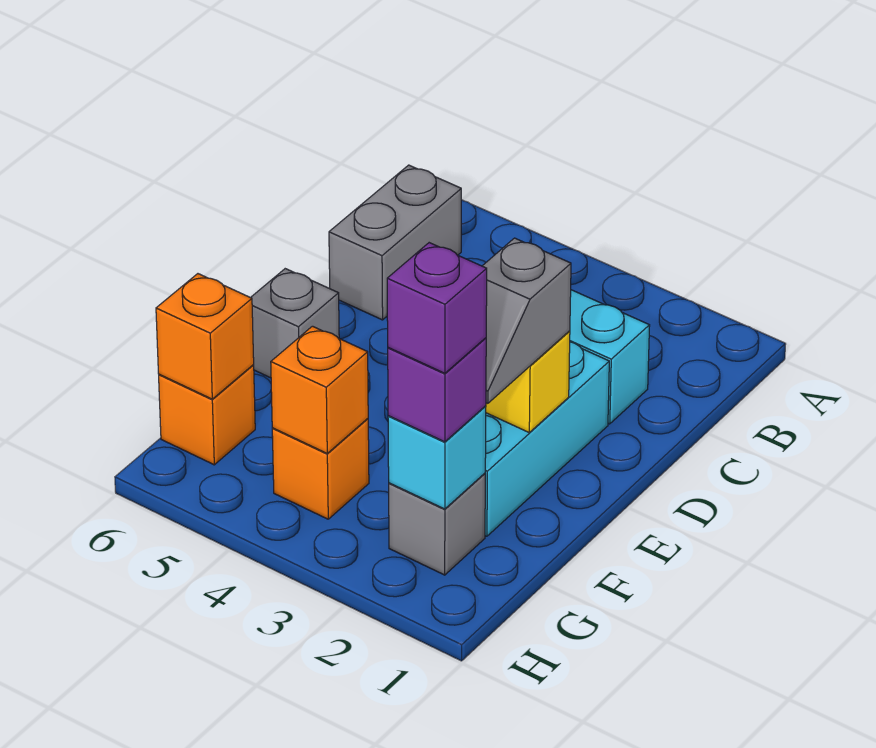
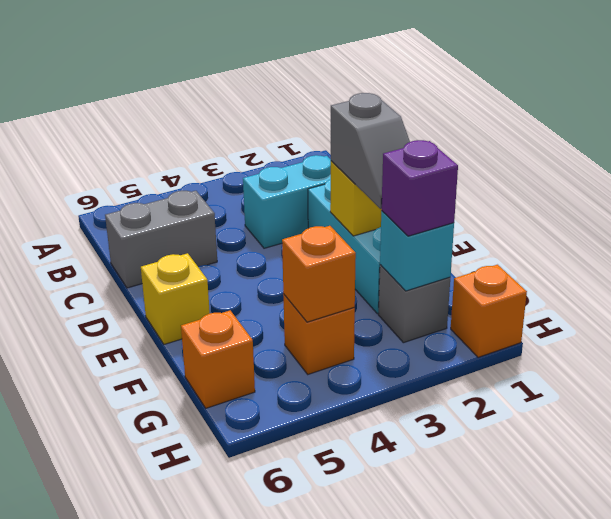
grey brick B6:C6 level 1 -> grey brick C5:C6 level 1
grey brick E6 level 1 -> yellow brick E6 level 1
purple brick G2 level 4 -> none
orange brick G6 level 2 -> orange brick H1 level 1

